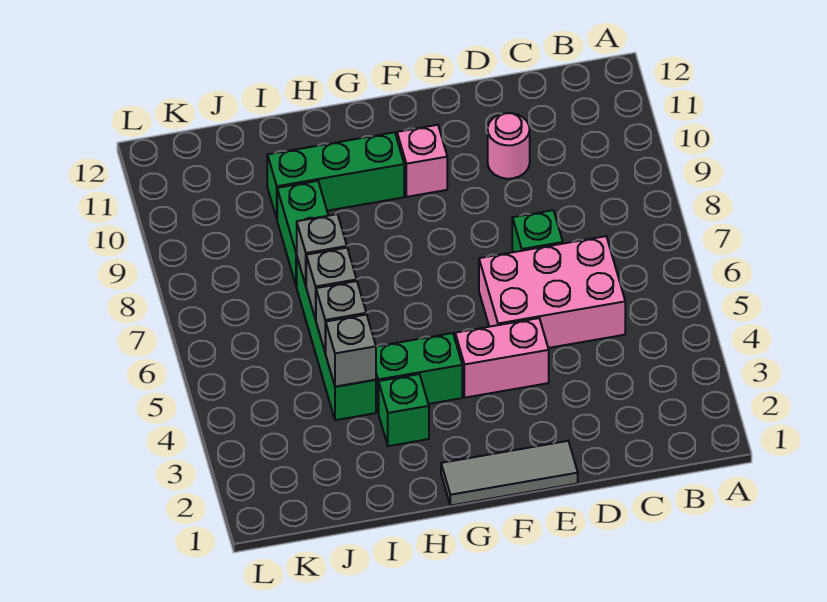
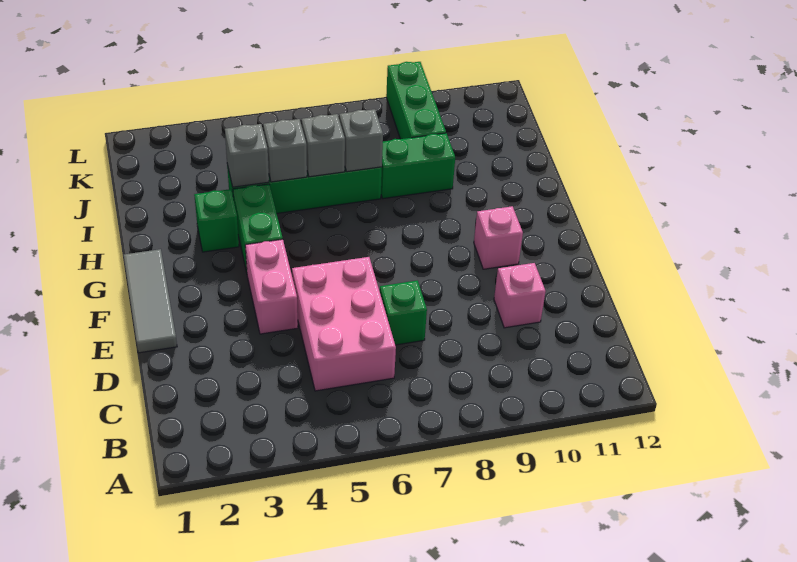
pink round brick D10 level 1 -> pink brick D10 level 1
green brick G10:I10 level 1 -> green brick J9:L9 level 1

